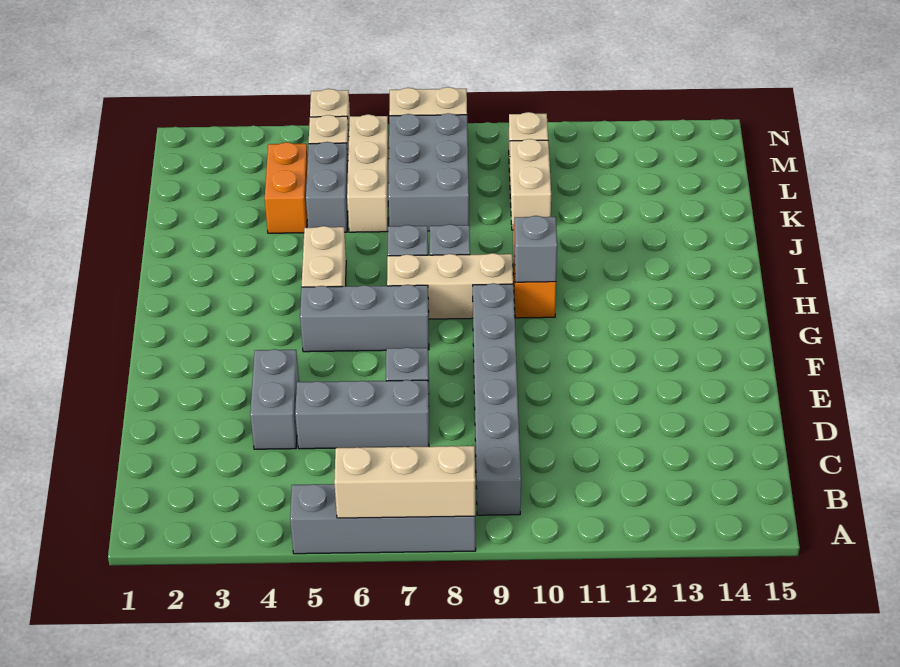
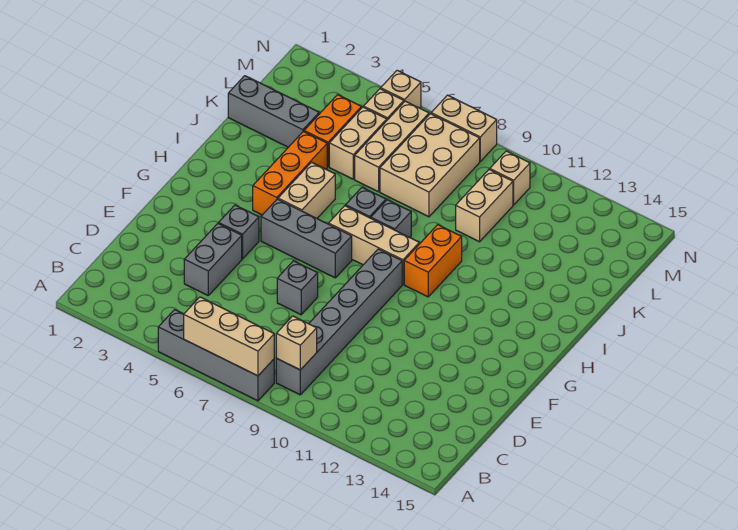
none -> tan brick B9 level 2
grey brick D5:D7 level 1 -> grey brick K1:K3 level 1
none -> orange brick H4:J4 level 1
grey brick H10 level 2 -> grey brick F4 level 1
grey brick K5:L5 level 1 -> tan brick K5:L5 level 1
grey brick K7:M8 level 1 -> tan brick K7:M8 level 1

